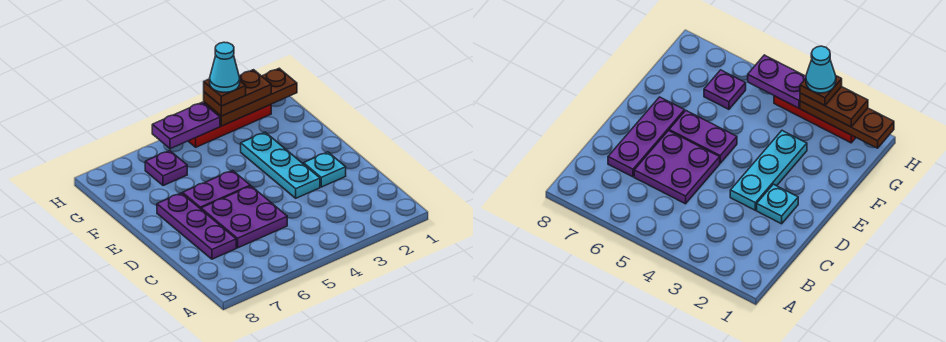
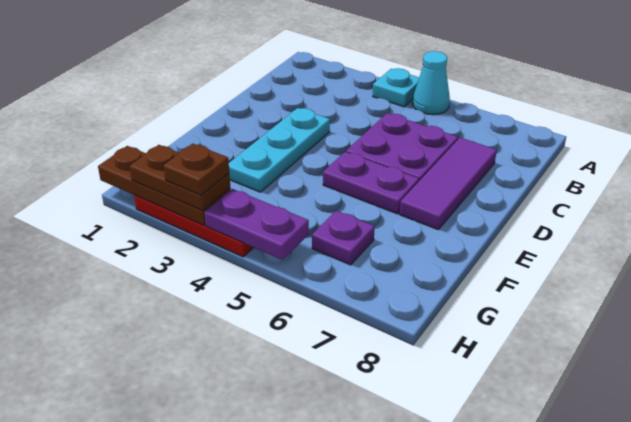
purple plate C7:E7 level 1 -> purple tile C7:E7 level 1
cyan plate D2 level 1 -> cyan plate A4 level 1
cyan cone H3 level 5 -> cyan cone A5 level 1

